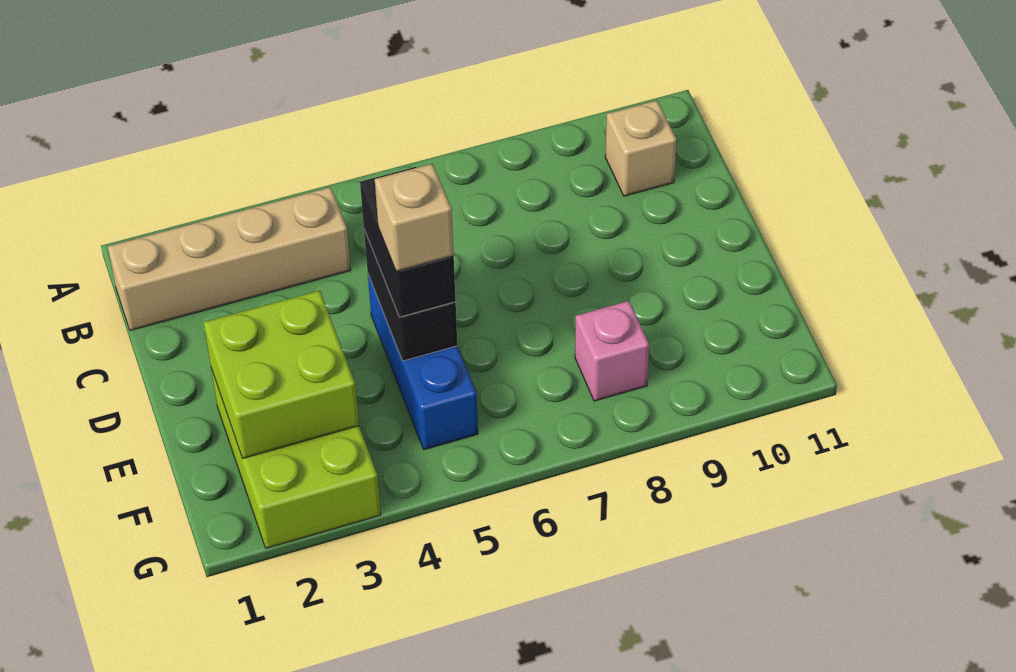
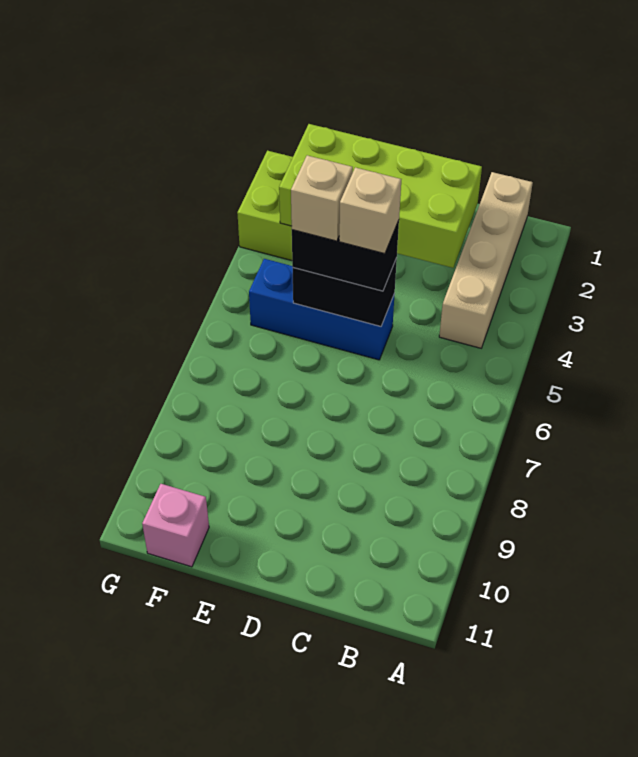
tan brick B10 level 1 -> tan brick D5 level 4
lime brick E2:F3 level 2 -> lime brick C2:F3 level 2
pink brick F8 level 1 -> pink brick F11 level 1

